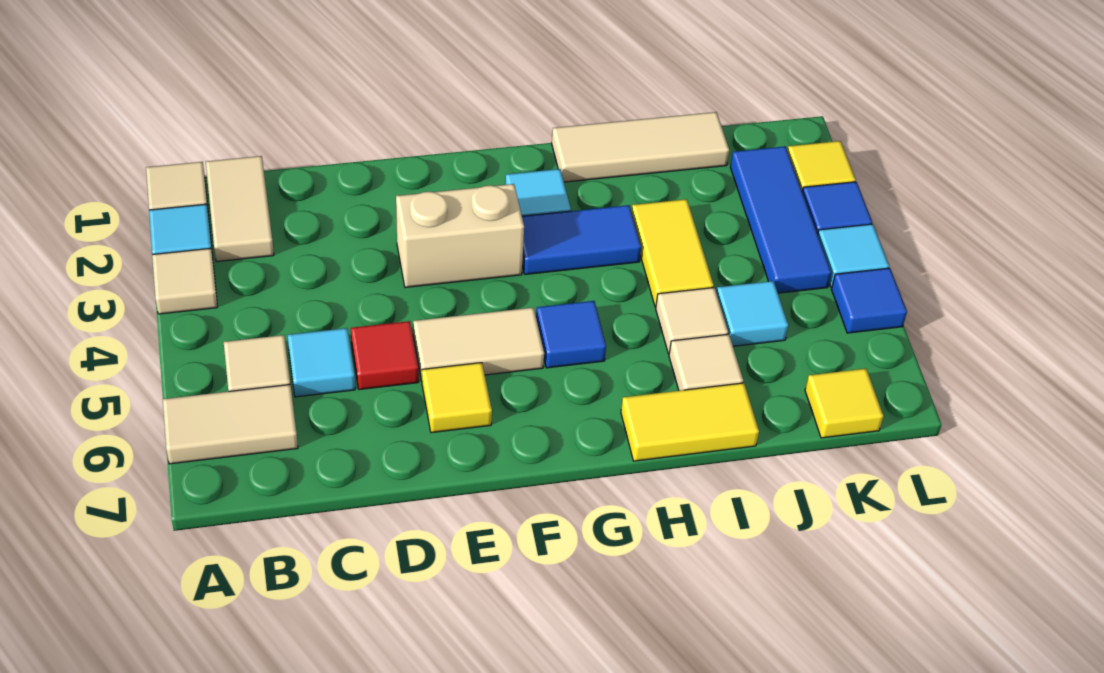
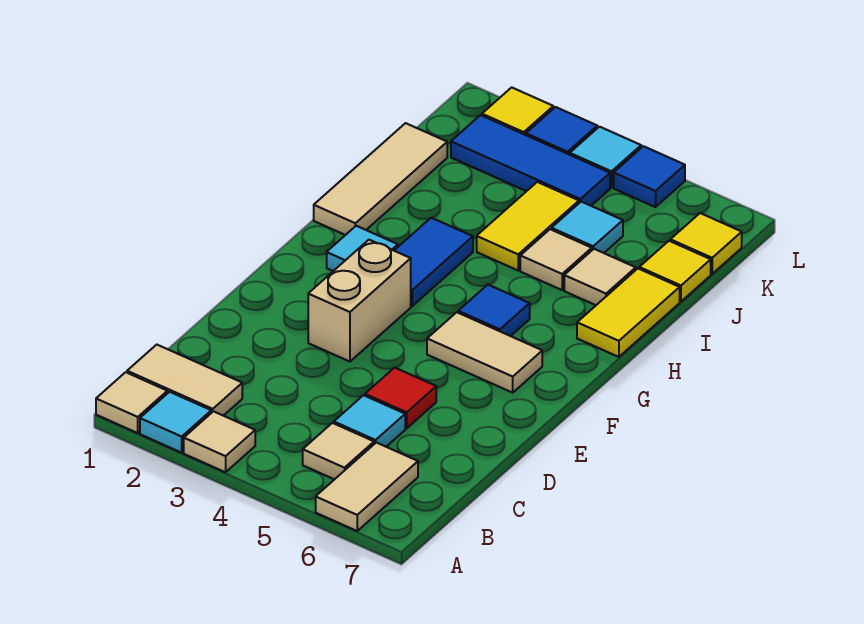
tan tile E5:F5 level 1 -> tan tile F5:F6 level 1
yellow tile E6 level 1 -> yellow tile J7 level 1
yellow tile I3:I4 level 1 -> yellow tile I4:J4 level 1

